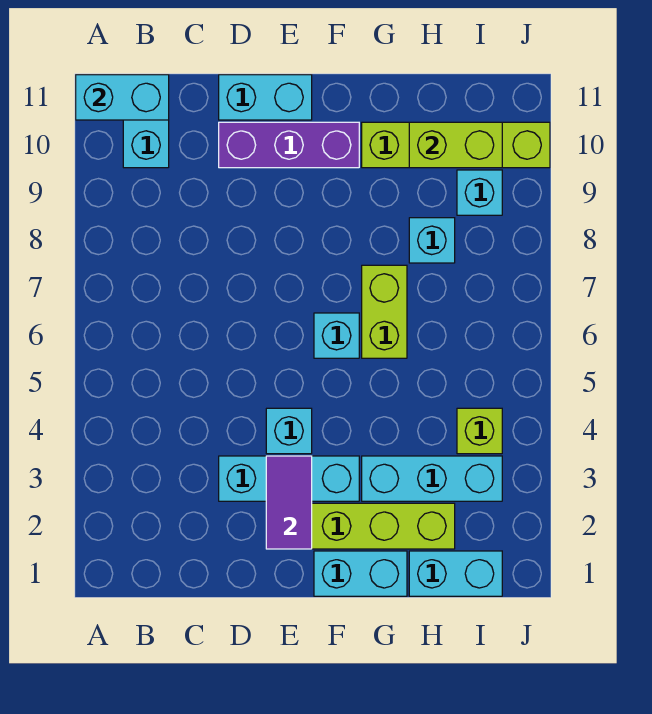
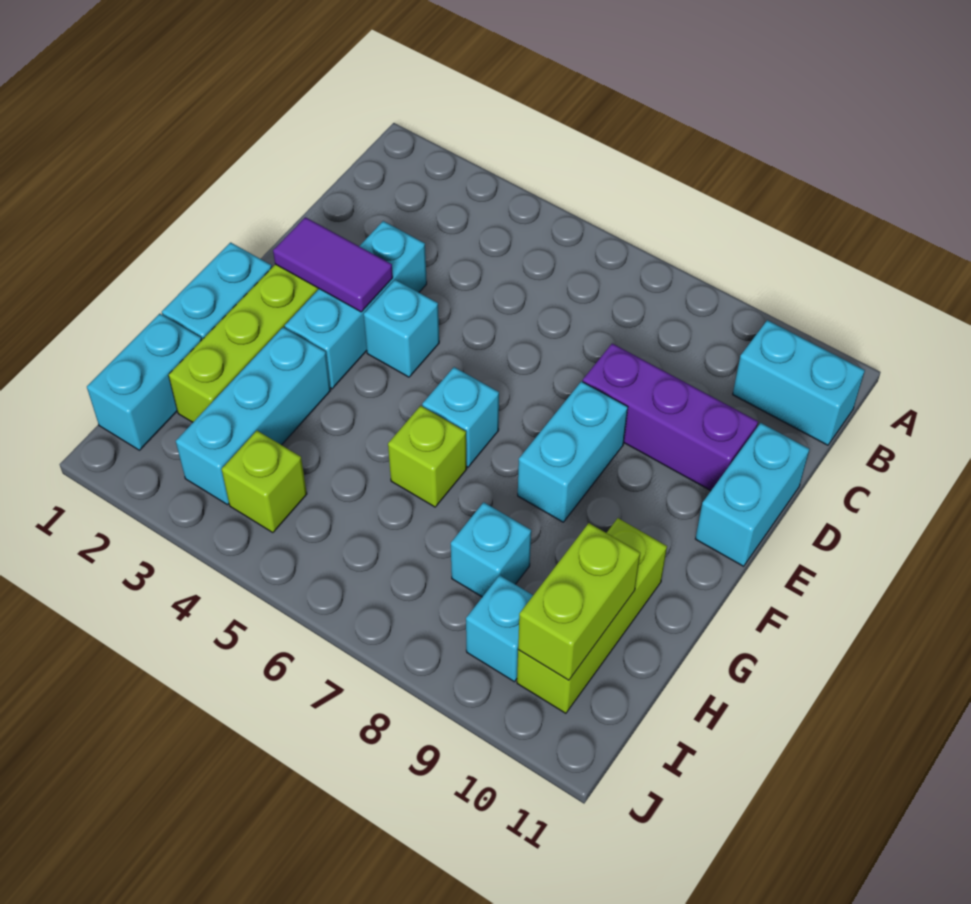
cyan brick A11:B11 level 2 -> cyan brick E8:F8 level 1
purple brick D10:F10 level 1 -> purple brick D8:D10 level 1
lime brick G6:G7 level 1 -> lime brick G6 level 1
lime brick G10:J10 level 1 -> lime brick G10:I10 level 1

